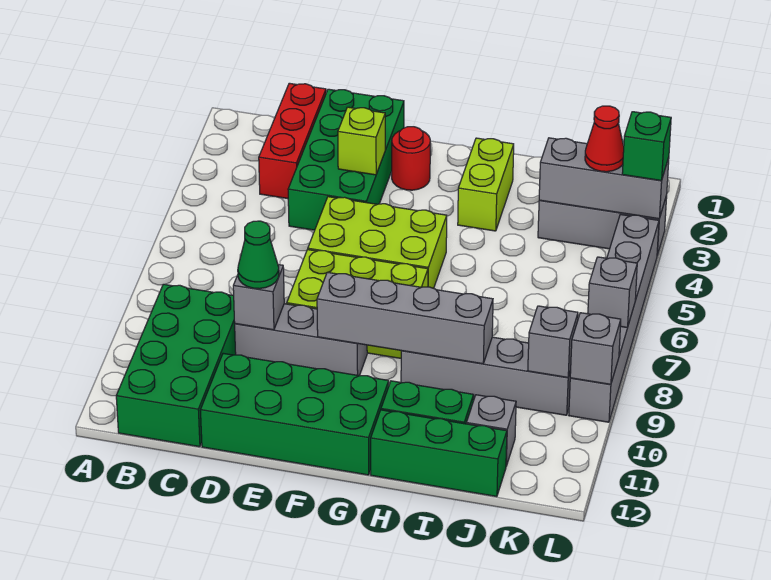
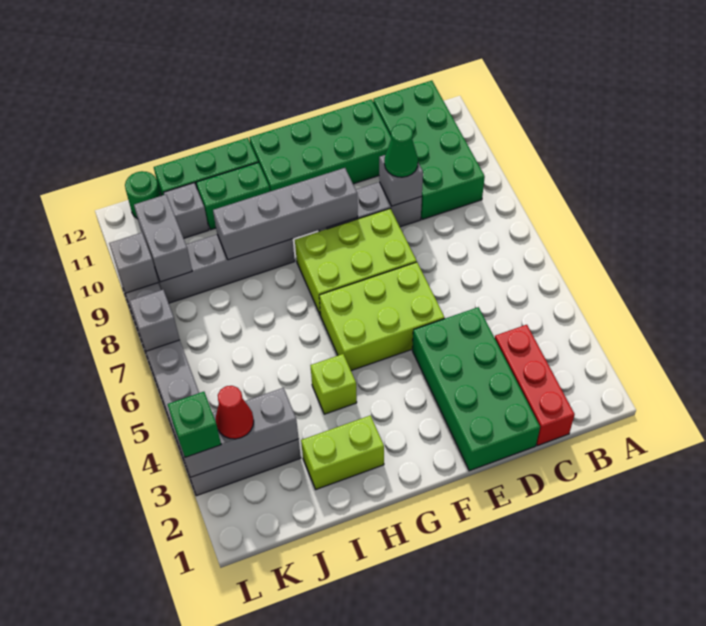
lime brick E3 level 2 -> lime brick H4 level 1
red round brick F2 level 1 -> none
lime brick H2:H3 level 1 -> lime brick H2:I2 level 1
grey brick K9 level 2 -> grey brick K9:K10 level 2
none -> green round brick K12 level 1

